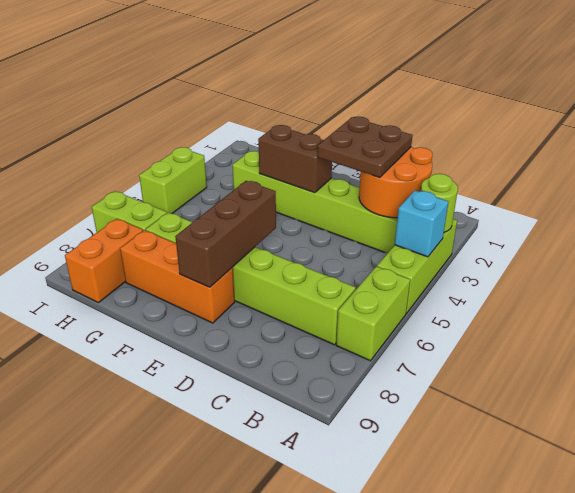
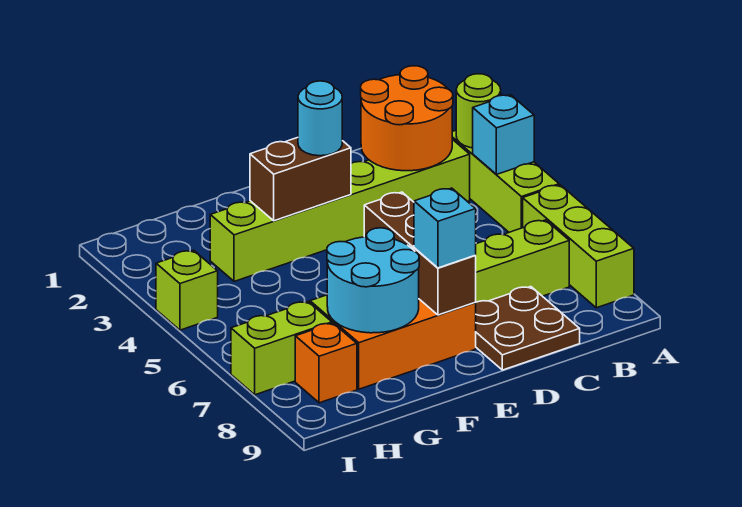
lime brick A6:A7 level 1 -> lime brick A6:A8 level 1
brown plate C2:D3 level 3 -> brown plate C8:D9 level 1
none -> cyan round brick E3 level 3
none -> cyan brick E8 level 3
none -> cyan round brick F7:G8 level 2
orange brick H8:H9 level 1 -> orange brick H8 level 1
lime brick I4:I5 level 1 -> lime brick I4 level 1

